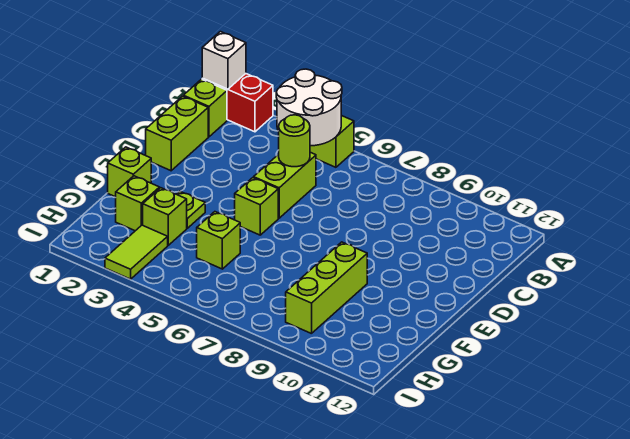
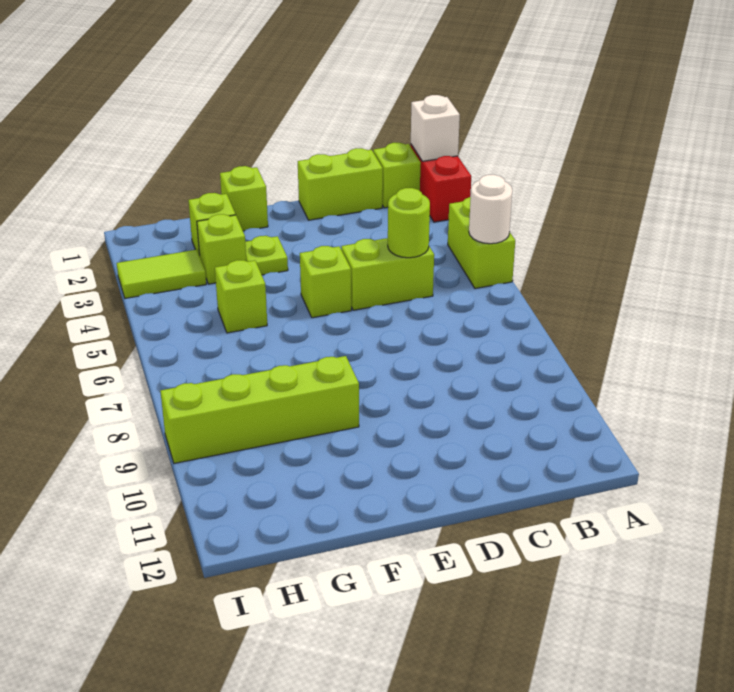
white round brick A4:B5 level 2 -> white round brick A5 level 2
lime brick F9:H9 level 1 -> lime brick F9:I9 level 1

